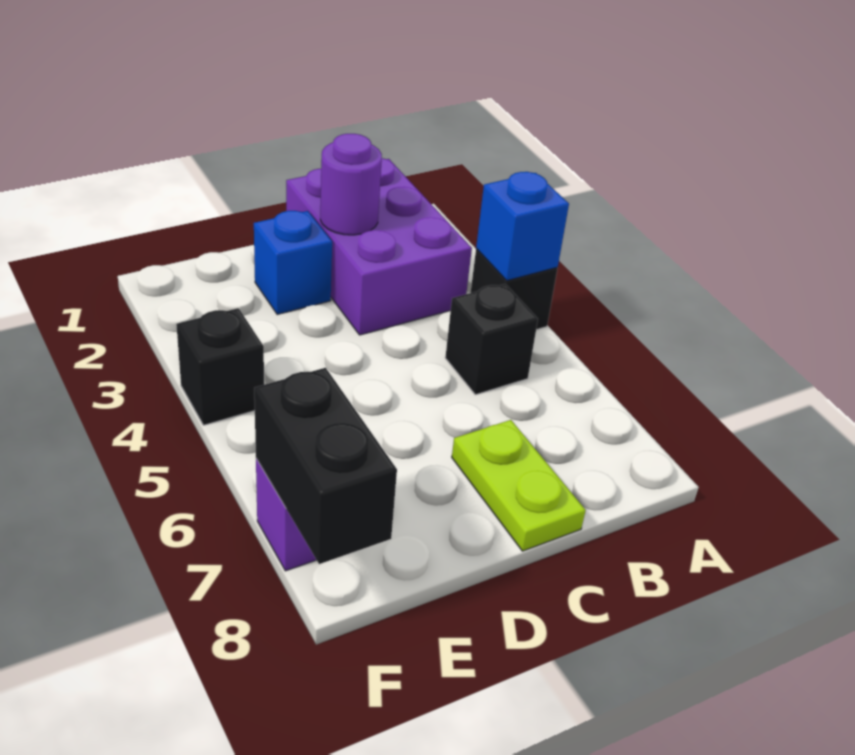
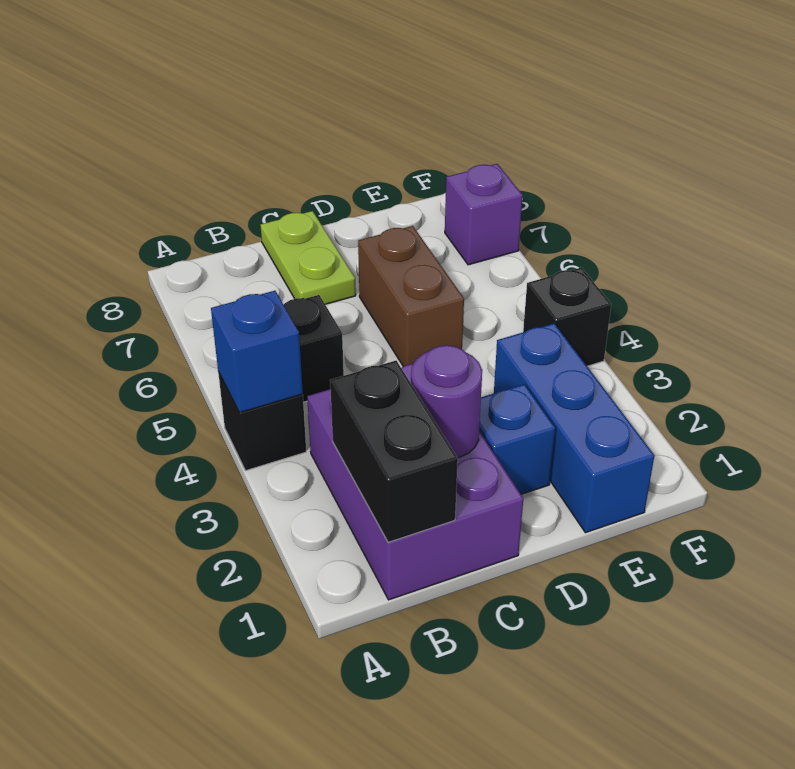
none -> brown brick D5:D6 level 1
none -> blue brick E1:E3 level 1
black brick F7:F8 level 2 -> black brick B1:B2 level 2

